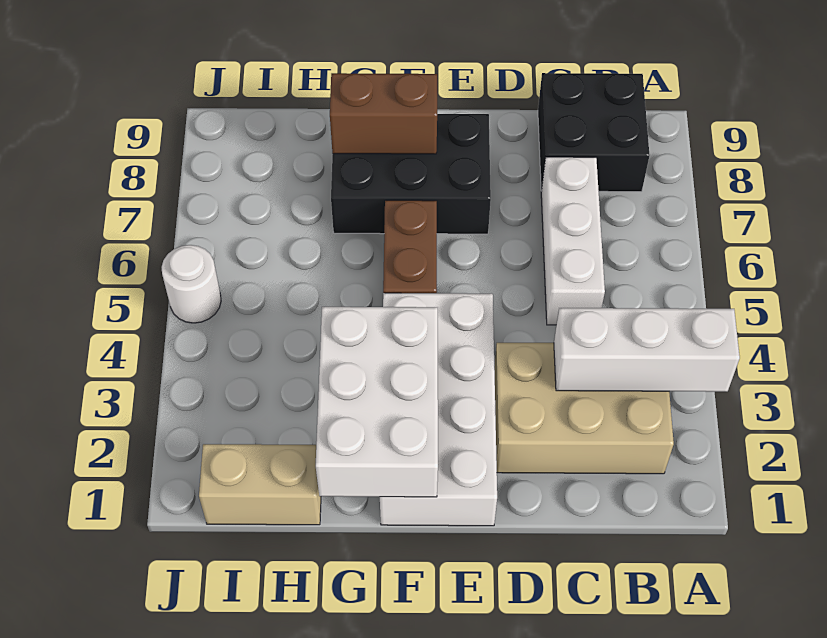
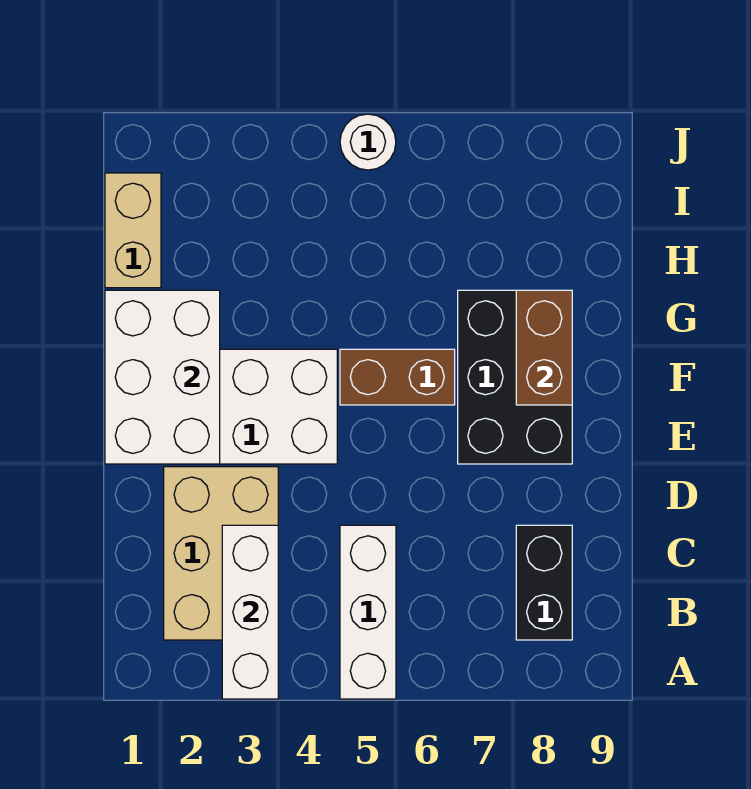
black brick B8:C9 level 1 -> black brick B8:C8 level 1
white brick C5:C7 level 1 -> white brick A5:C5 level 1
white brick F1:G3 level 2 -> white brick E1:G2 level 2

